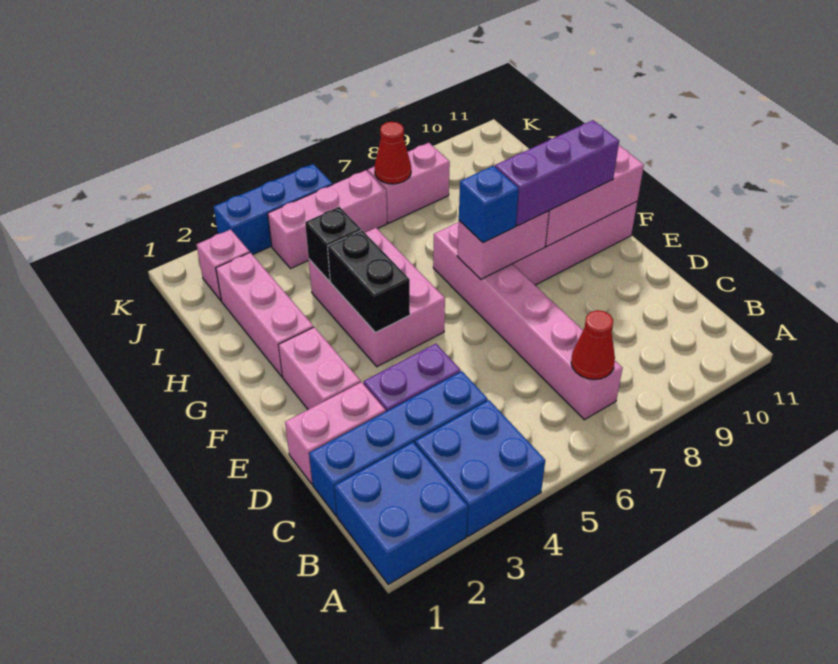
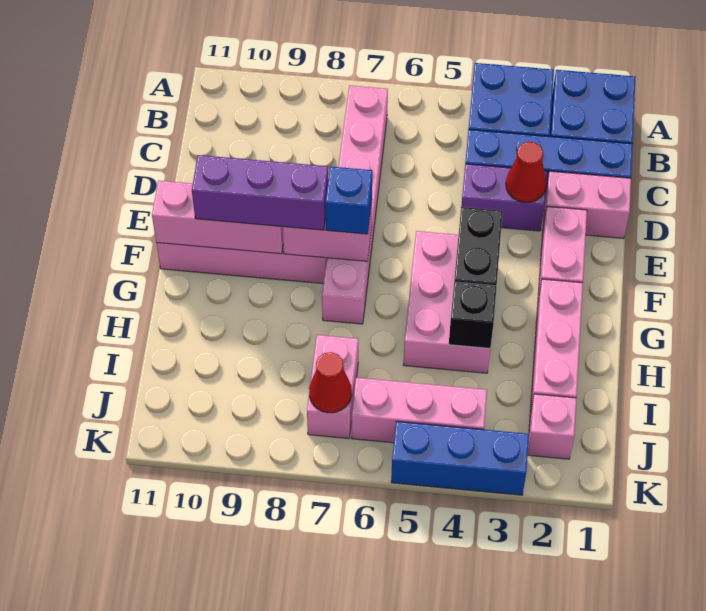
red cone B7 level 2 -> red cone D3 level 2
pink brick J7:J8 level 1 -> pink brick I7:J7 level 1

